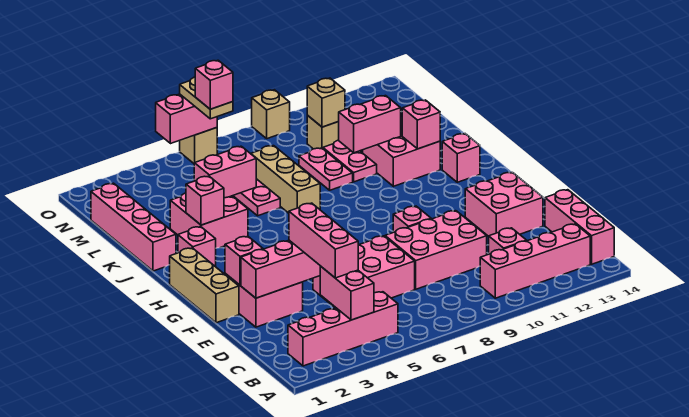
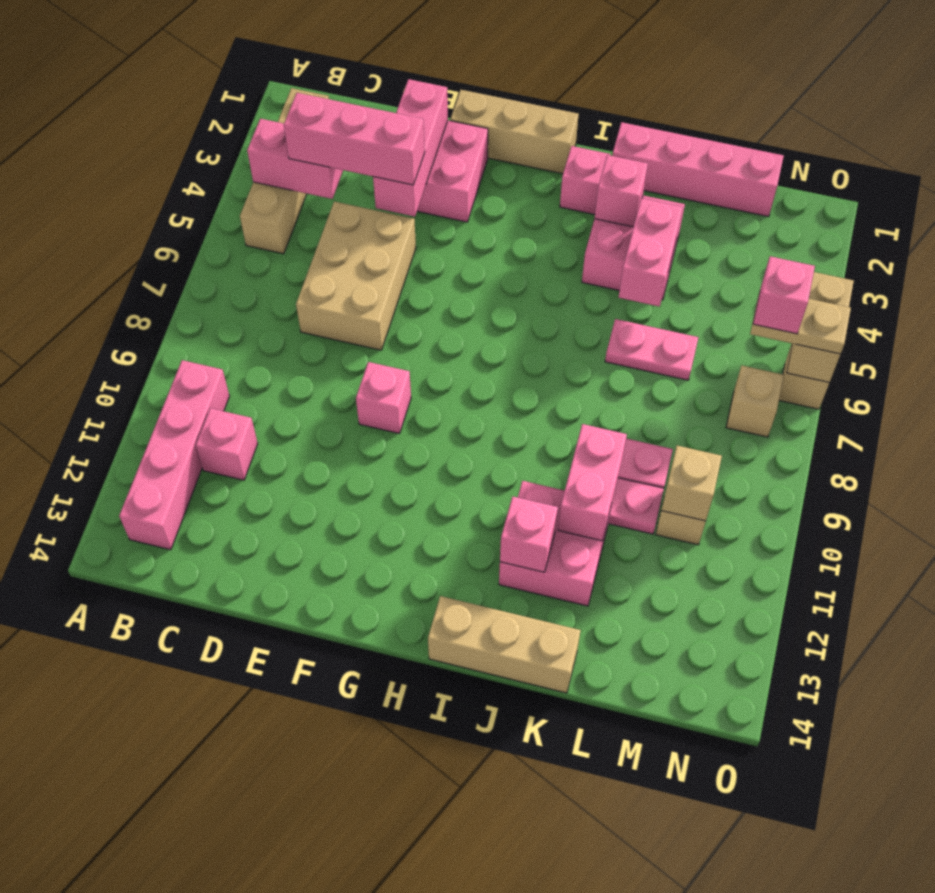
pink brick B2:B5 level 1 -> tan brick B2:B5 level 1
pink brick B14:D14 level 1 -> none
pink brick D5:E7 level 1 -> tan brick D5:E7 level 1
pink brick D8:E10 level 1 -> none
pink brick E12:F13 level 1 -> none
pink brick F2 level 2 -> none
pink brick I13 level 1 -> none
tan brick J7:L7 level 1 -> tan brick I14:K14 level 1
pink brick O5:O6 level 2 -> tan brick O5:O6 level 2
tan brick O9 level 1 -> tan brick N7 level 1

